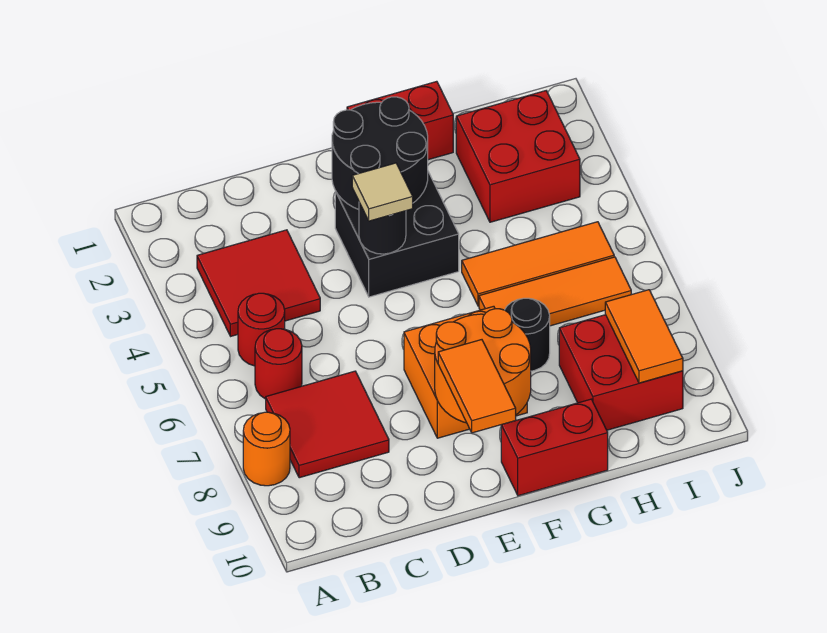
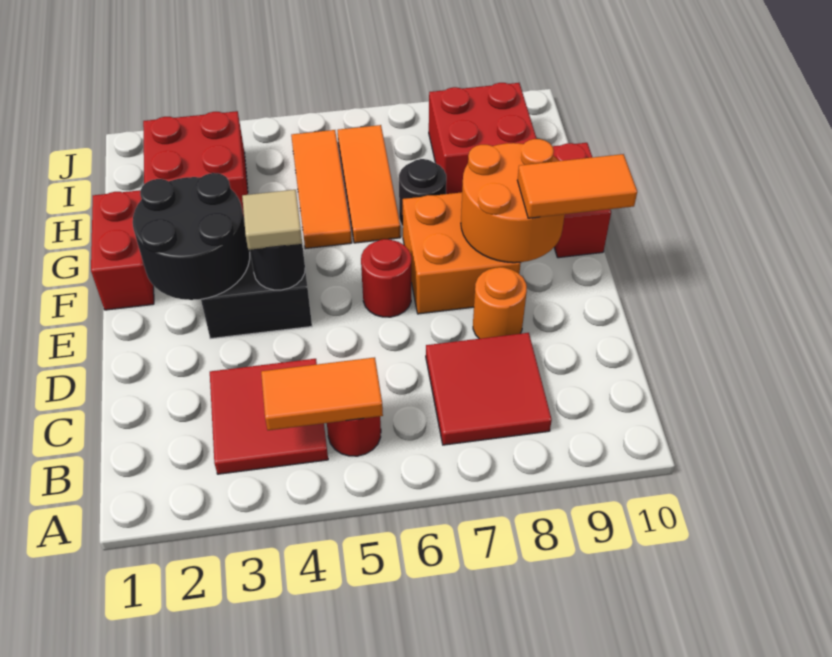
orange round brick A8 level 1 -> orange round brick D8 level 1
red round brick B6 level 1 -> red round brick E6 level 1
orange tile I8:I9 level 2 -> orange tile B4:B5 level 2

